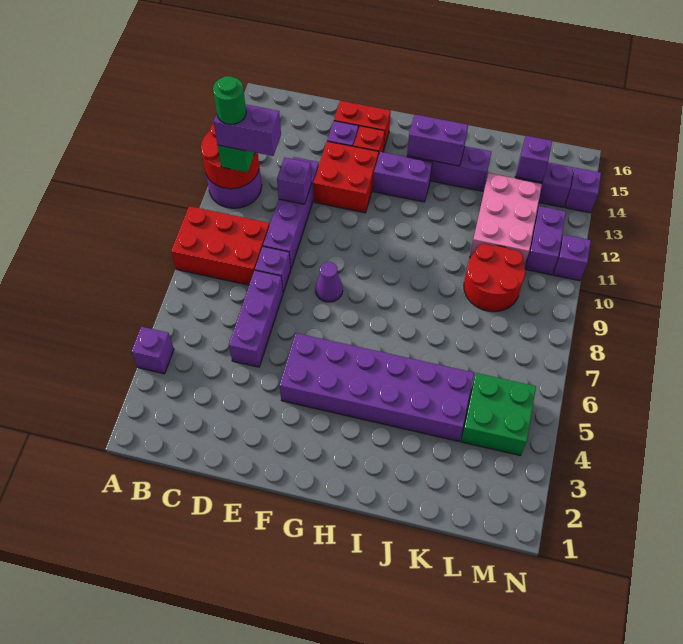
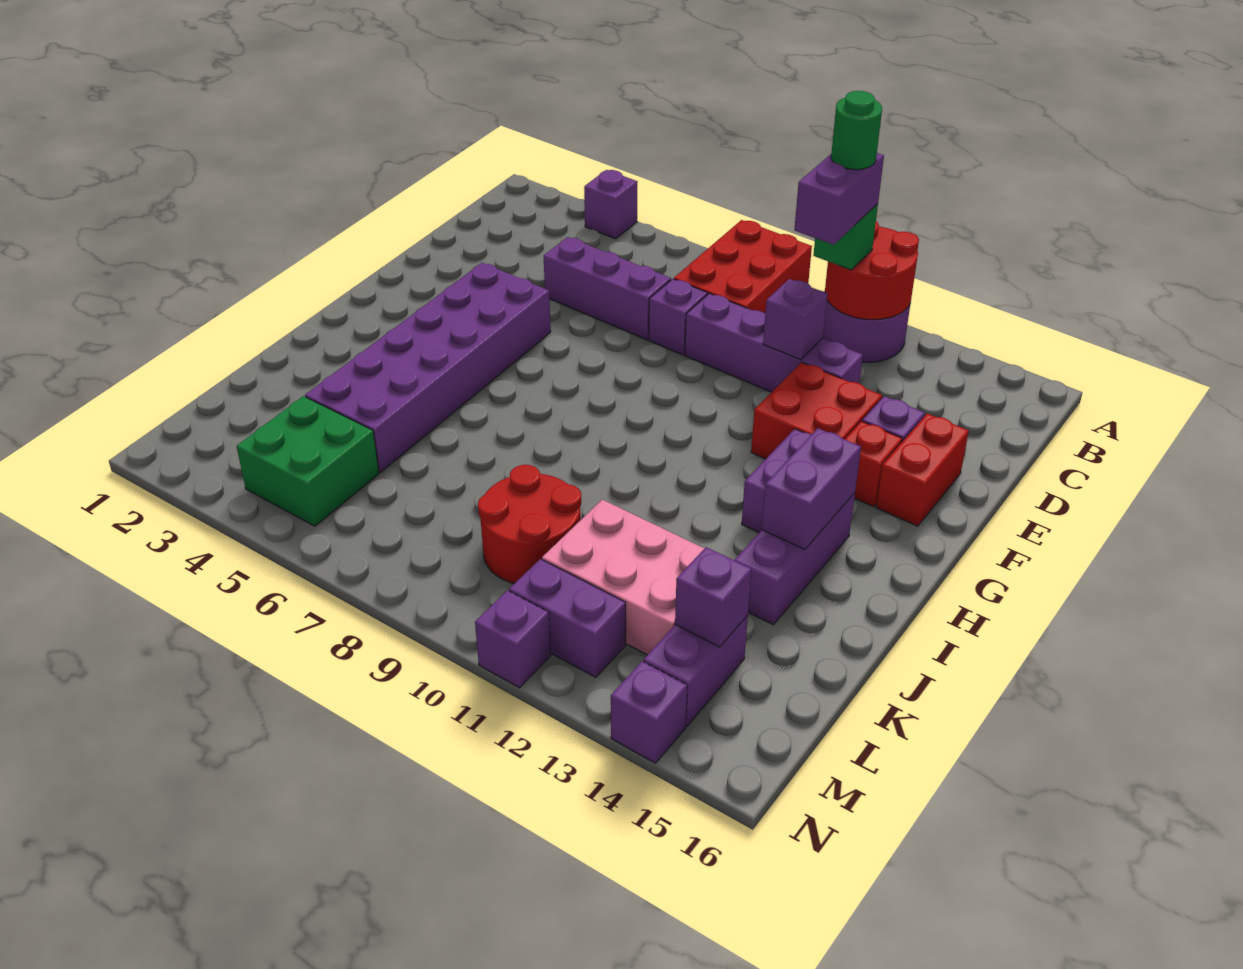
purple cone F8 level 1 -> none

